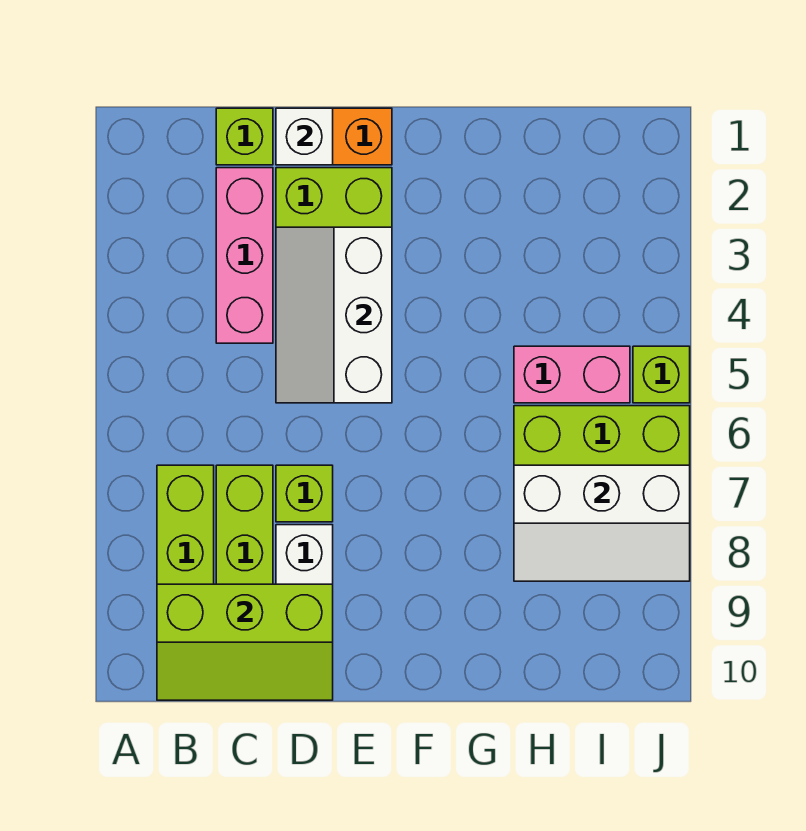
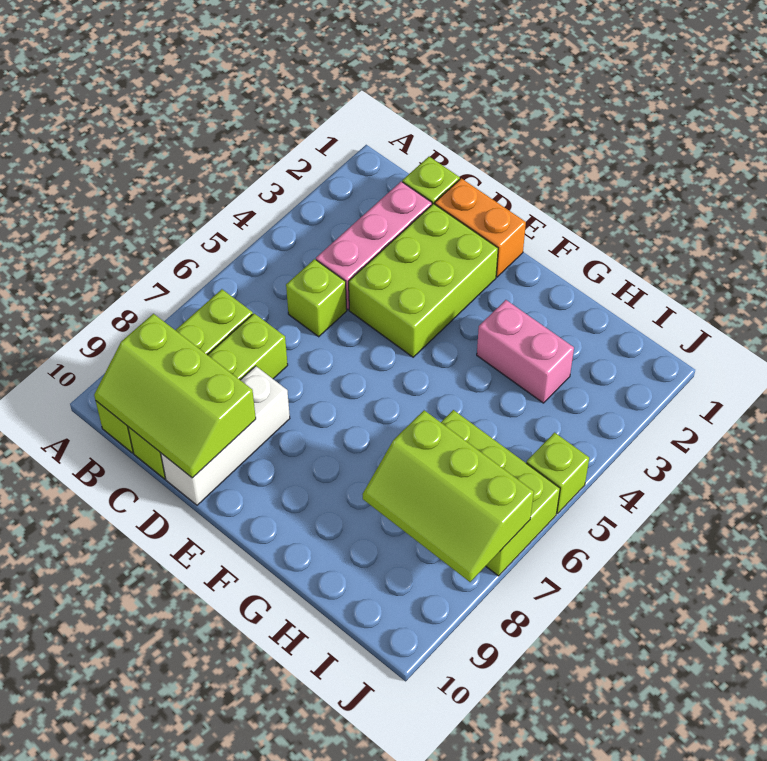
white brick D1 level 2 -> none
white slope D3:E5 level 2 top E -> none
lime brick D7 level 1 -> lime brick C5 level 1
pink brick H5:I5 level 1 -> pink brick G3:H3 level 1
white slope H7:J8 level 2 top 7 -> lime slope H7:J8 level 2 top 7

